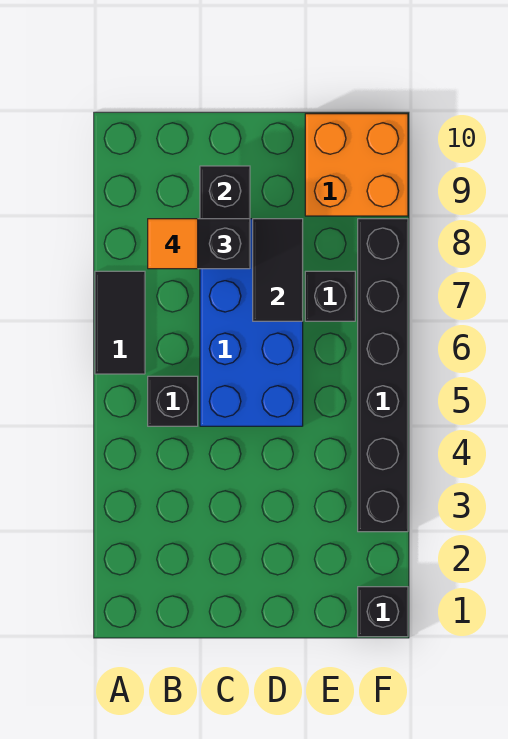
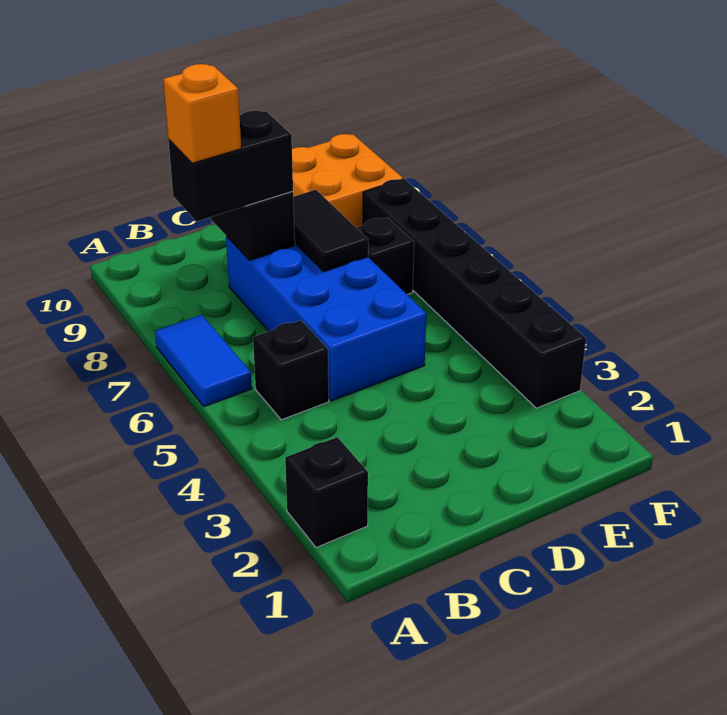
black tile A6:A7 level 1 -> blue tile A6:A7 level 1
orange tile B8 level 4 -> orange brick B8 level 4
black brick F1 level 1 -> black brick A2 level 1

